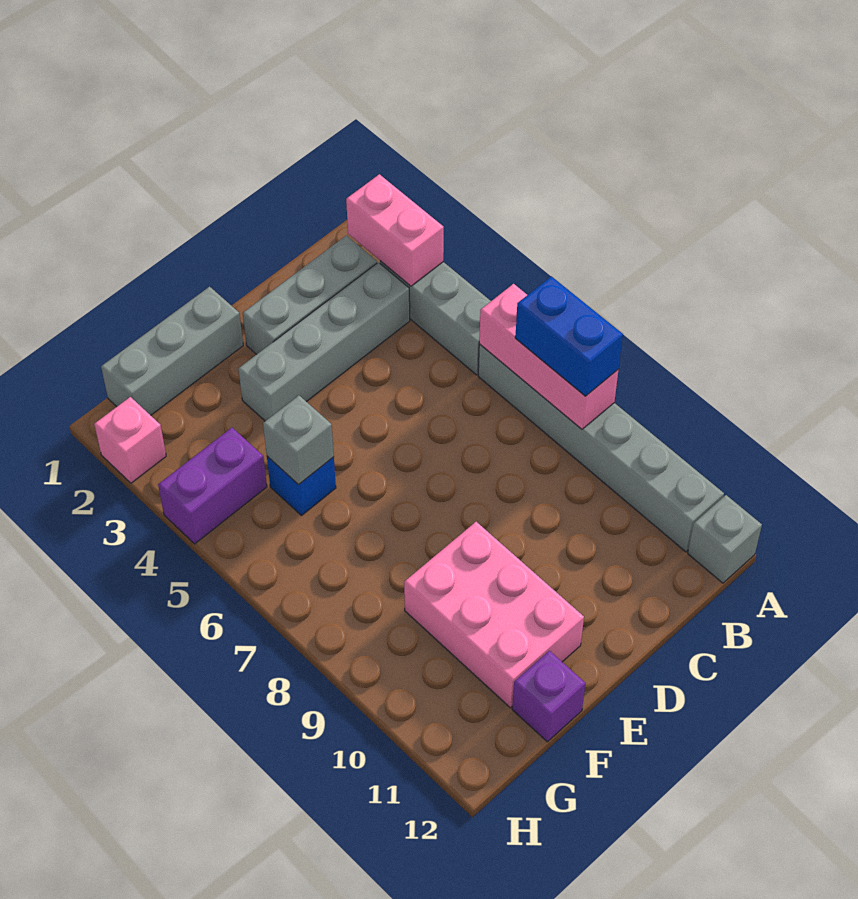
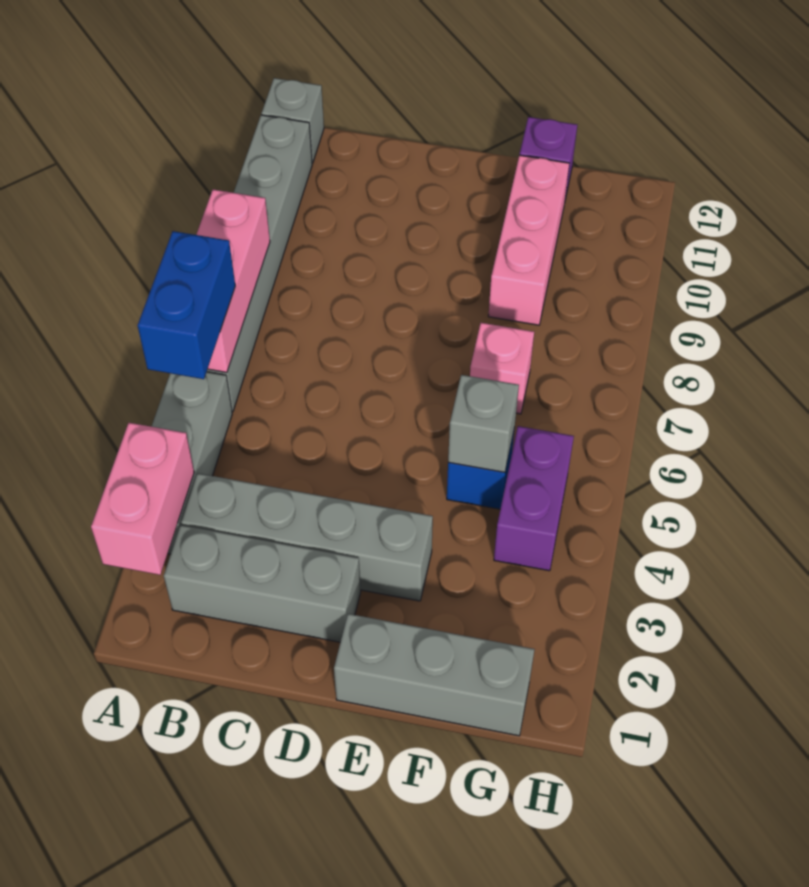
blue brick A7:A8 level 3 -> blue brick A5:A6 level 3
pink brick E9:F11 level 1 -> pink brick F9:F11 level 1
purple brick G4:H4 level 1 -> purple brick G4:G5 level 1
pink brick H2 level 1 -> pink brick F7 level 1

